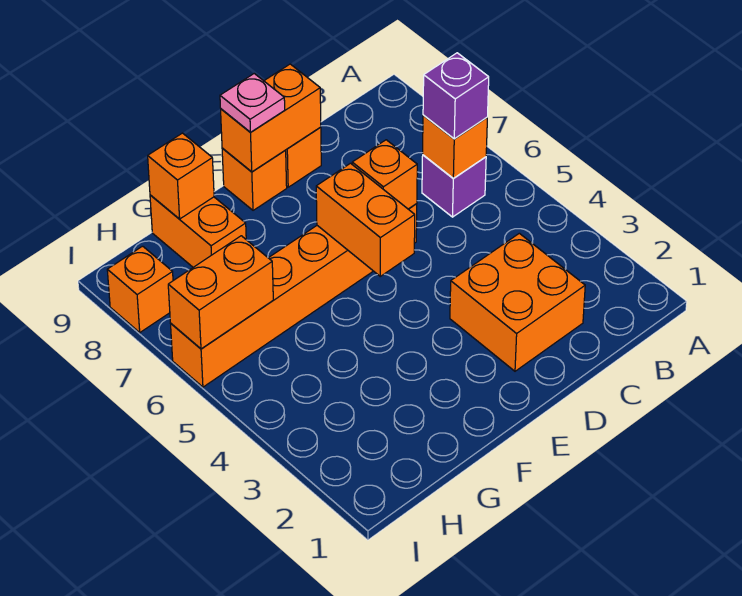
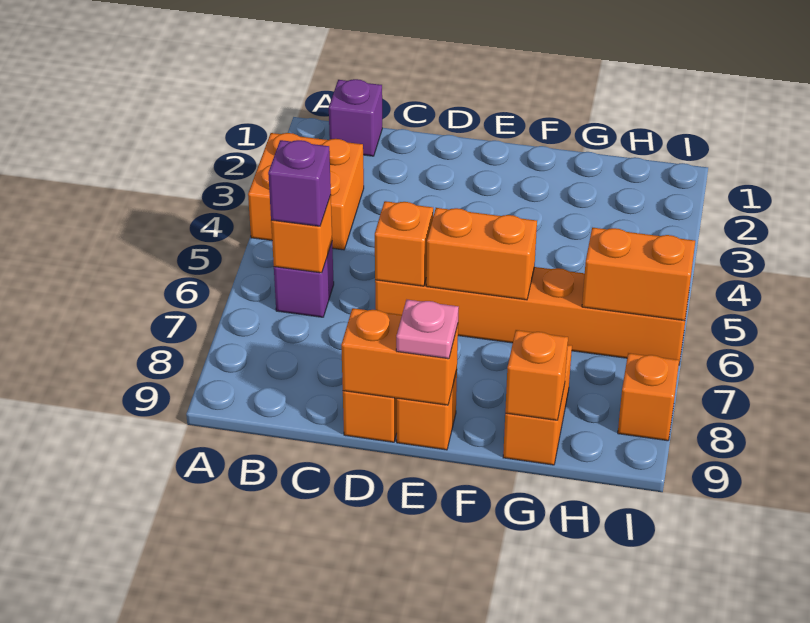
none -> purple brick B1 level 1
orange brick C2:D3 level 1 -> orange brick A3:B4 level 1
orange brick E5:E6 level 2 -> orange brick E6:F6 level 2

